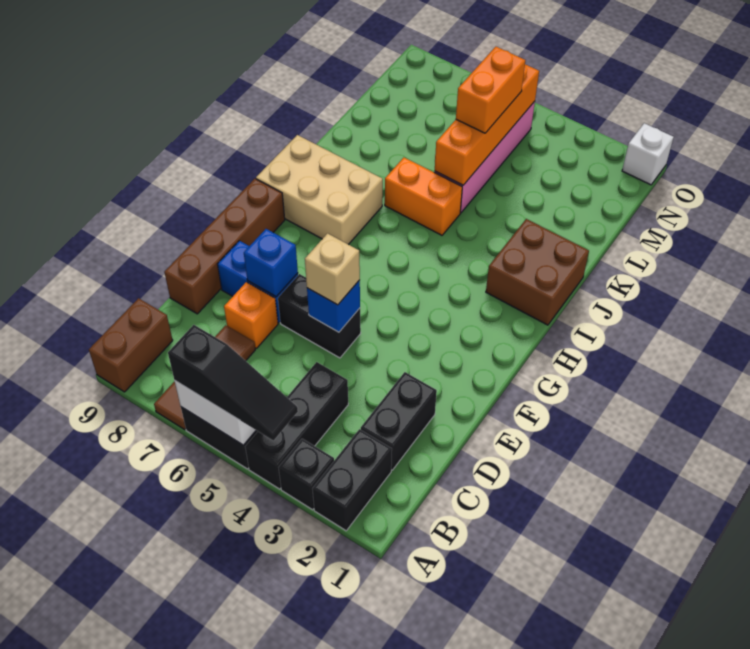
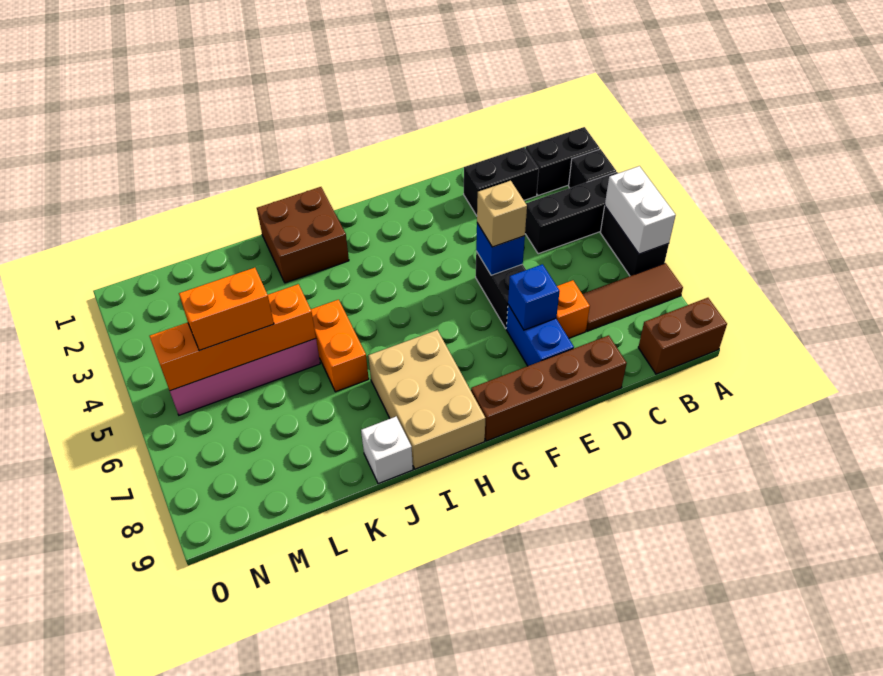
black slope A4:A6 level 3 top 6 -> none
white brick O1 level 1 -> white brick J9 level 1

